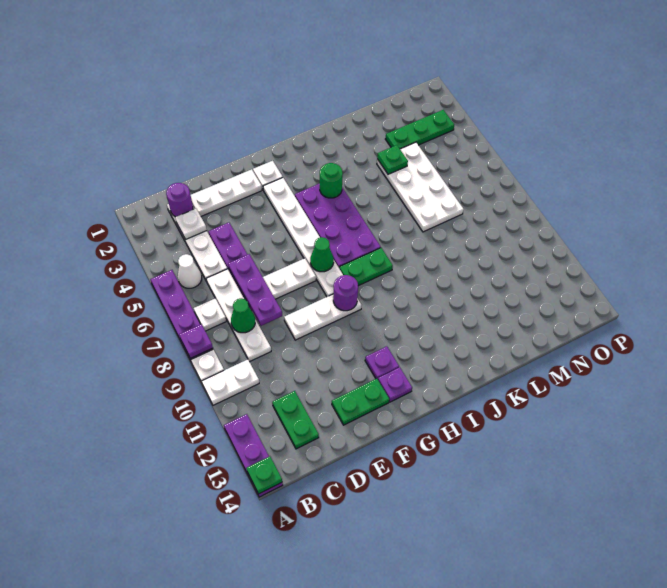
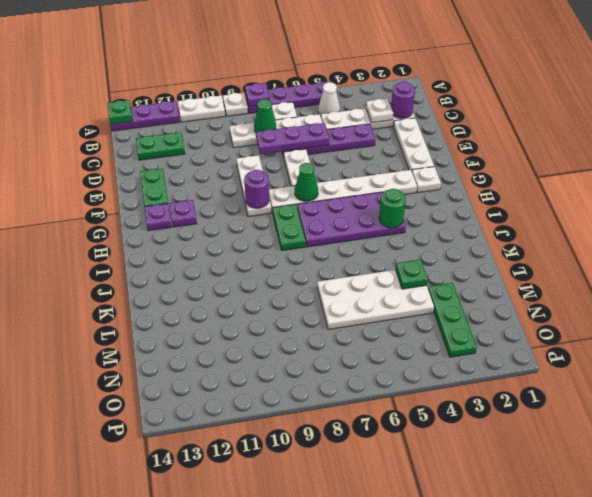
white plate A10:B10 level 1 -> white plate A10:A11 level 1

